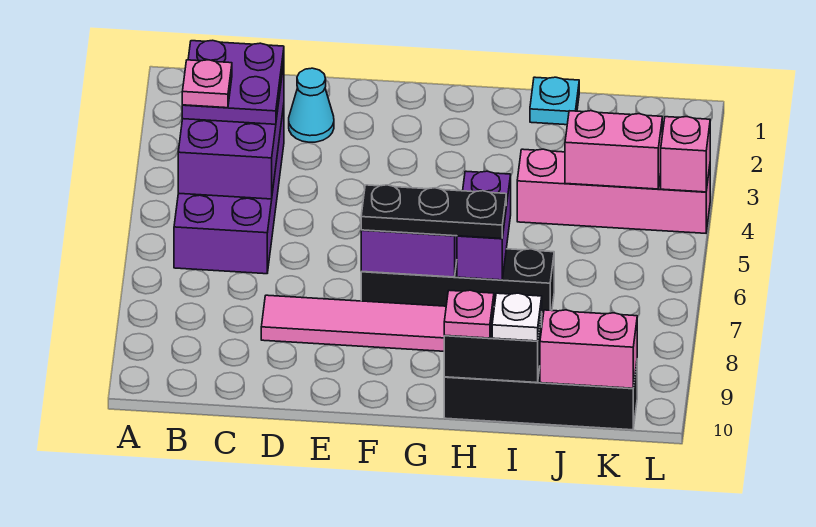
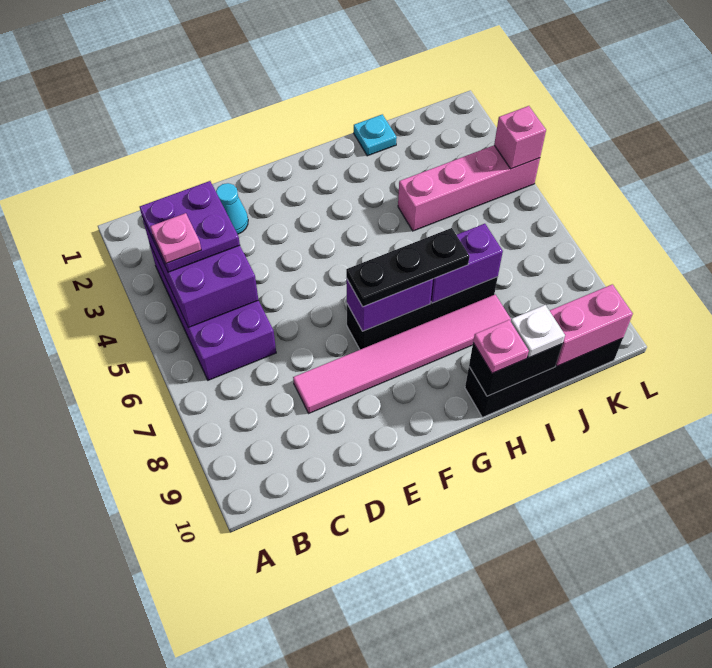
purple brick H6:H7 level 2 -> purple brick H7:I7 level 2
pink brick J4:K4 level 2 -> none

